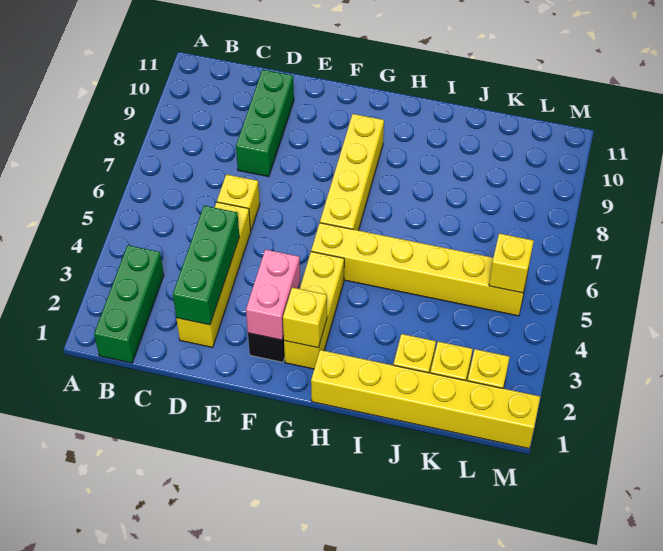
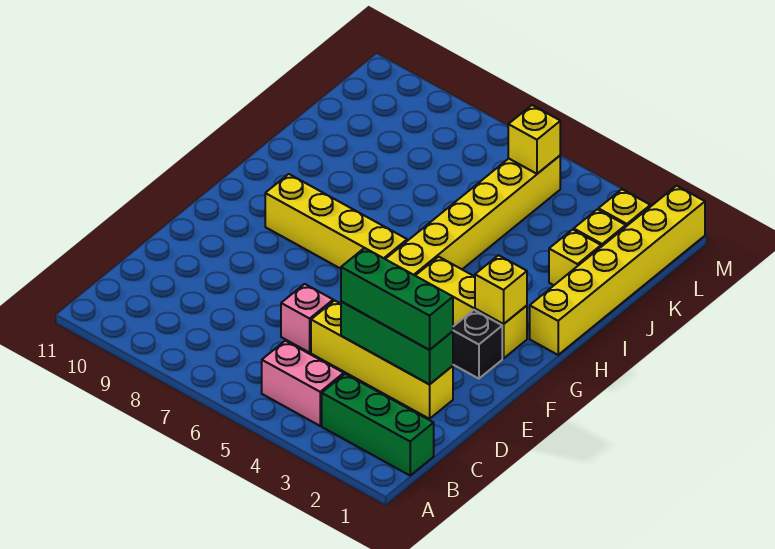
yellow brick D6 level 1 -> pink brick D6 level 1
green brick D8:D10 level 1 -> green brick D2:D4 level 3
pink brick F2:F3 level 2 -> pink brick B4:B5 level 1

